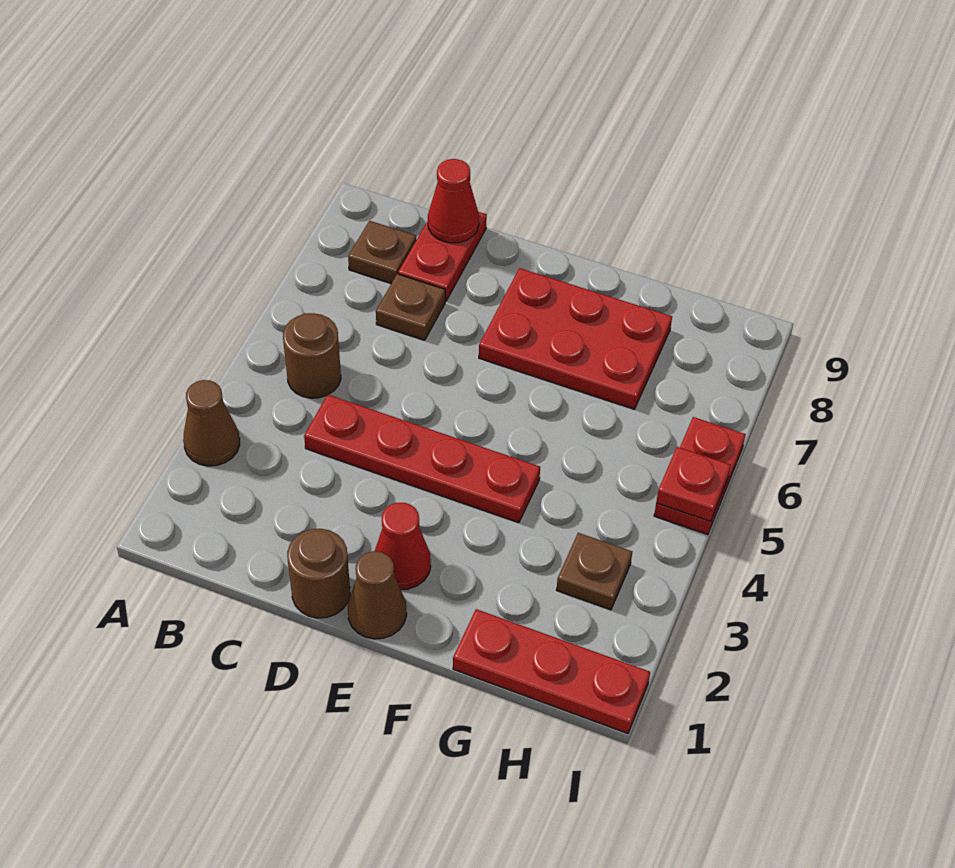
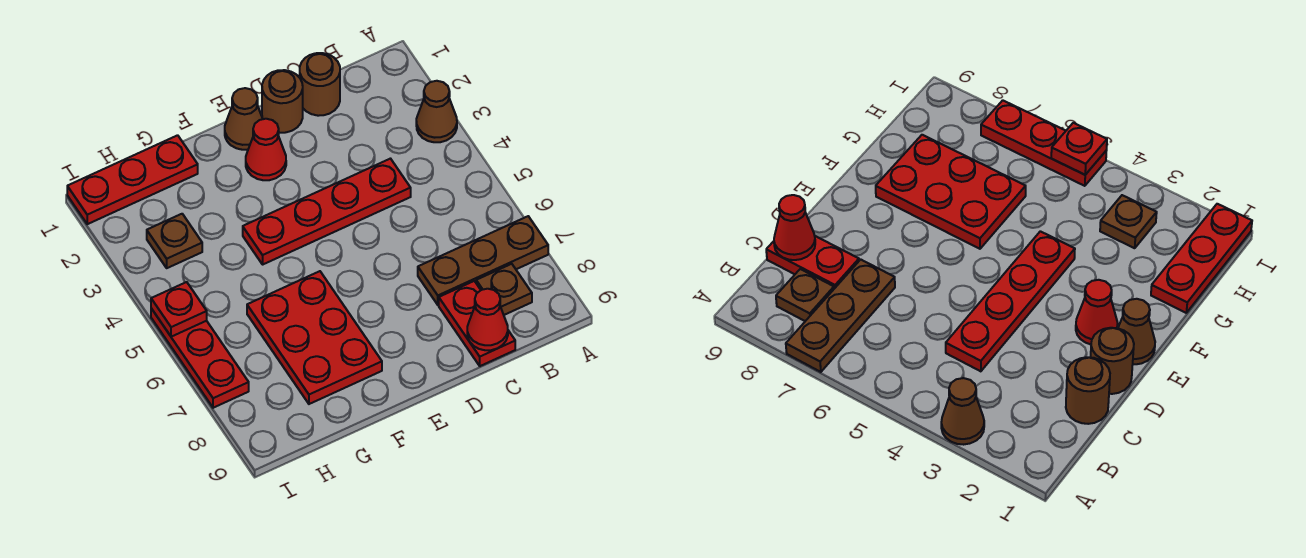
brown round brick B5 level 1 -> brown round brick C1 level 1
brown plate C7 level 1 -> brown plate A7:C7 level 1
red plate E7:G8 level 1 -> red plate F6:G8 level 1
red plate I5:I6 level 1 -> red plate I5:I7 level 1

